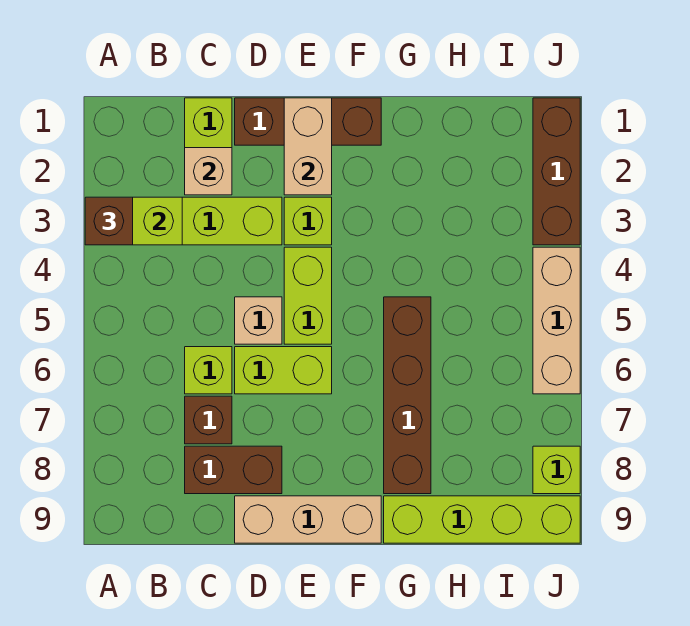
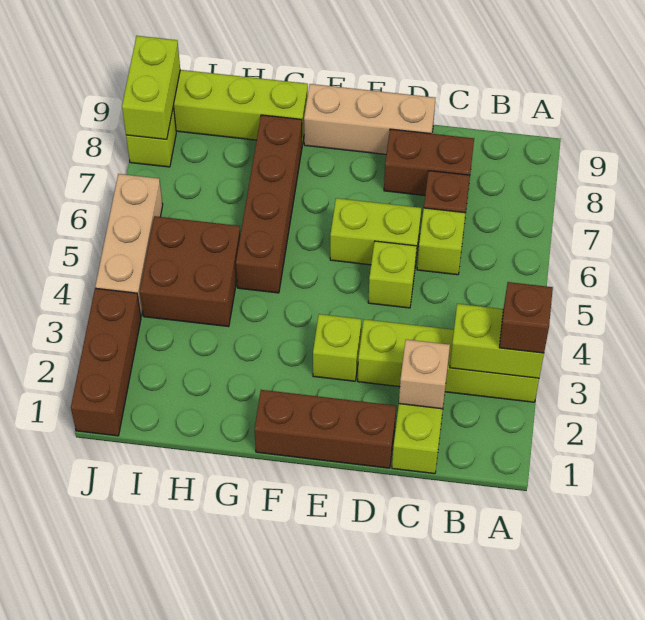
tan brick D5 level 1 -> lime brick D5 level 1
tan brick E1:E2 level 2 -> none
lime brick E4:E5 level 1 -> lime brick J8:J9 level 2
none -> brown brick H4:I5 level 1

